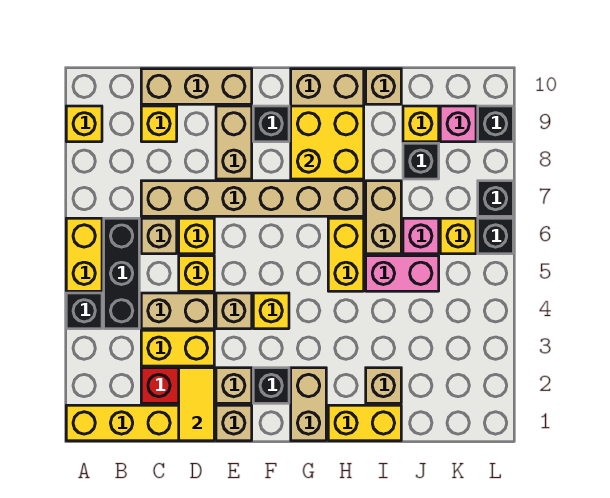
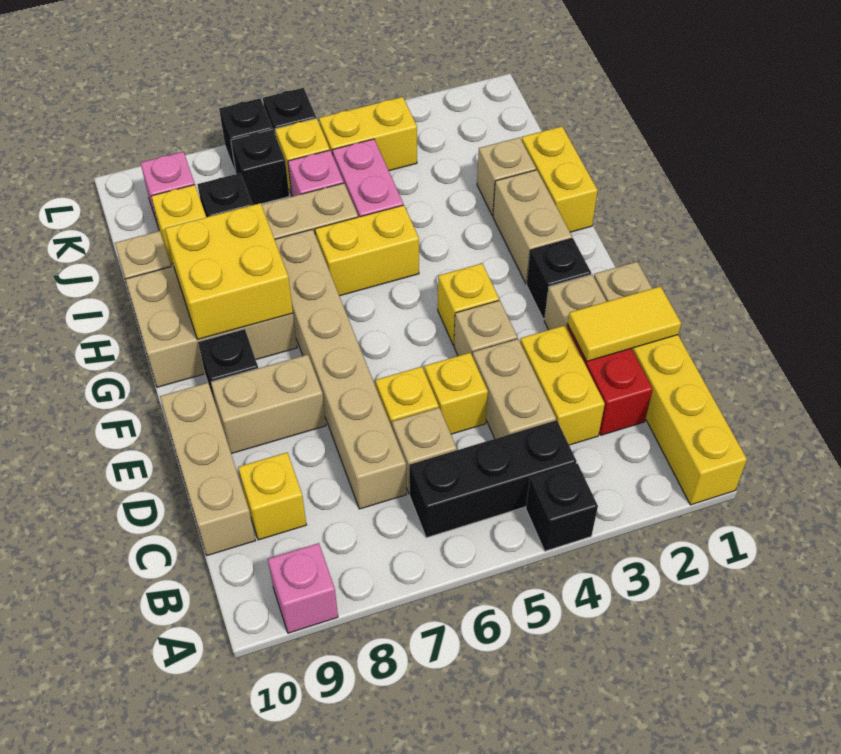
yellow brick A5:A6 level 1 -> yellow brick K4:K5 level 1
yellow brick A9 level 1 -> pink brick A9 level 1
tan brick G1:G2 level 1 -> tan brick G2:H2 level 1
black brick L9 level 1 -> black brick K7 level 1

